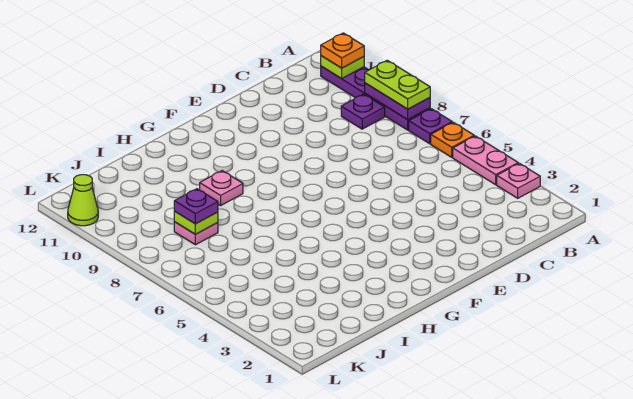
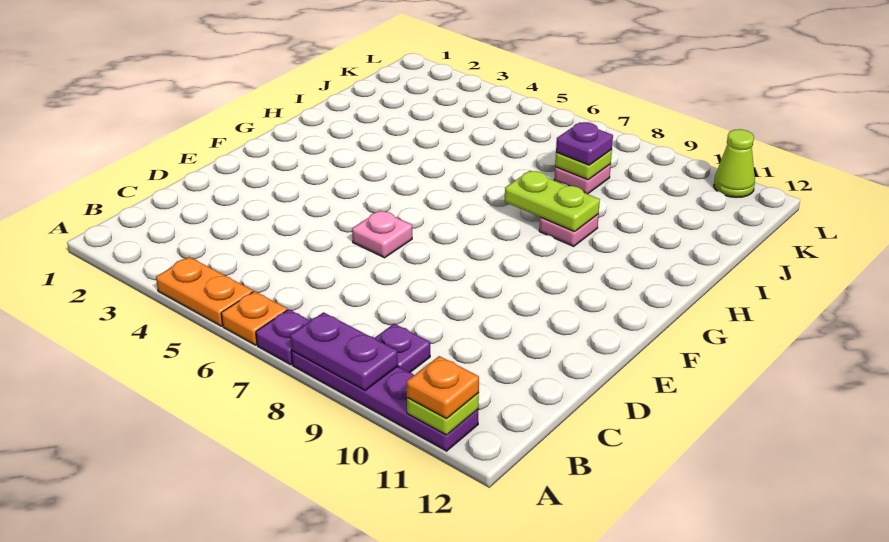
pink plate A3 level 1 -> pink plate E6 level 1
pink plate A4:A5 level 1 -> orange plate A4:A5 level 1
lime plate A8:A9 level 3 -> lime plate H8:H9 level 2

